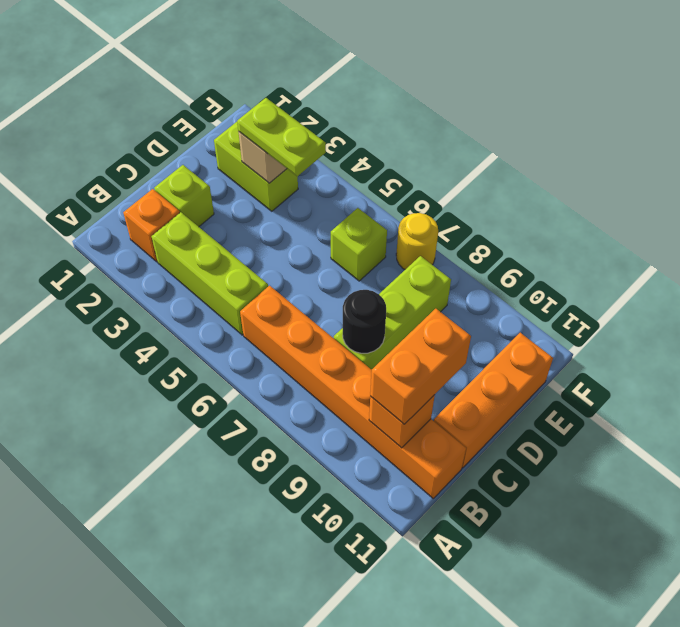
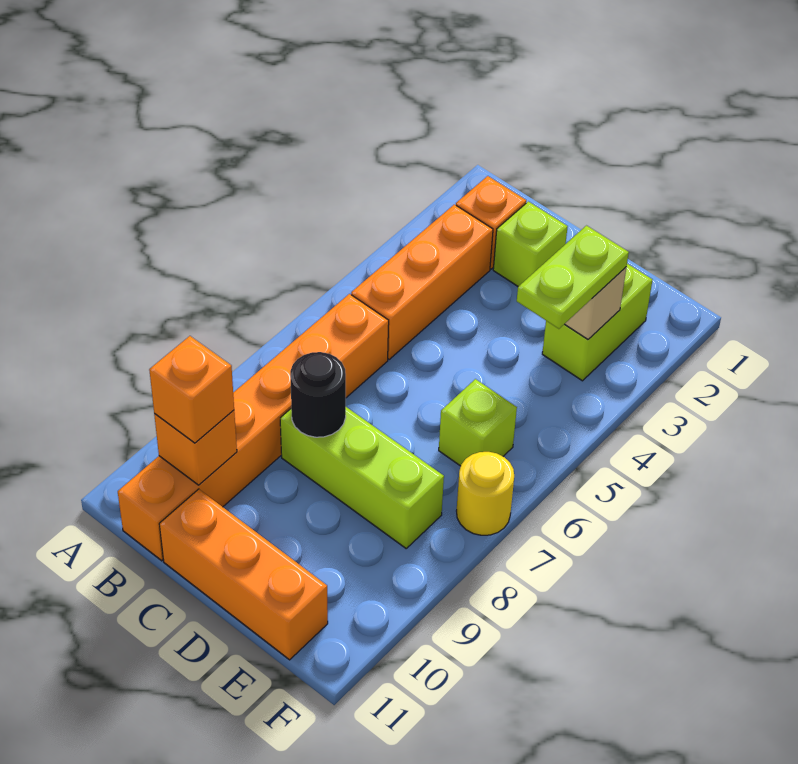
lime brick B3:B5 level 1 -> orange brick B3:B5 level 1
orange brick B10:C10 level 3 -> orange brick B10 level 3

